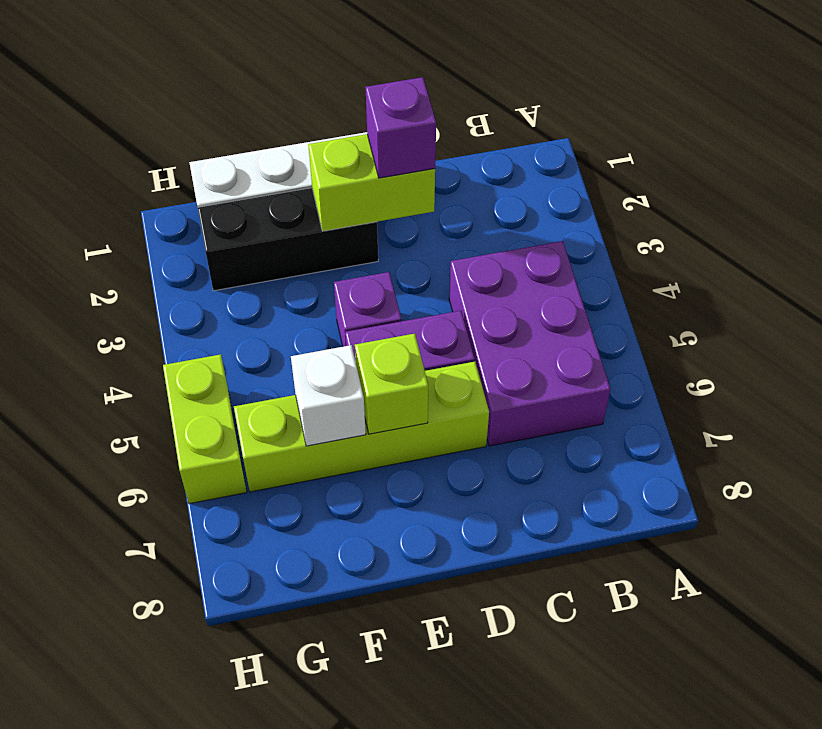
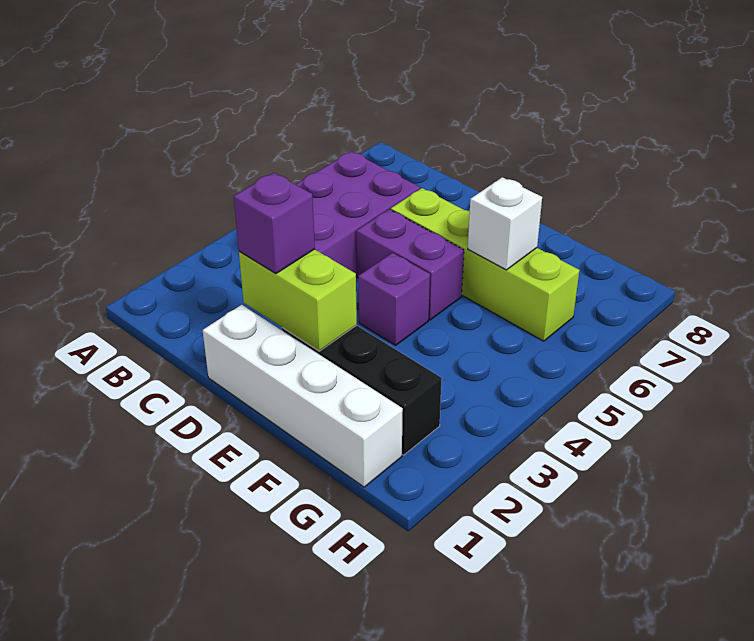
lime brick E6 level 2 -> none
lime brick H5:H6 level 1 -> none

